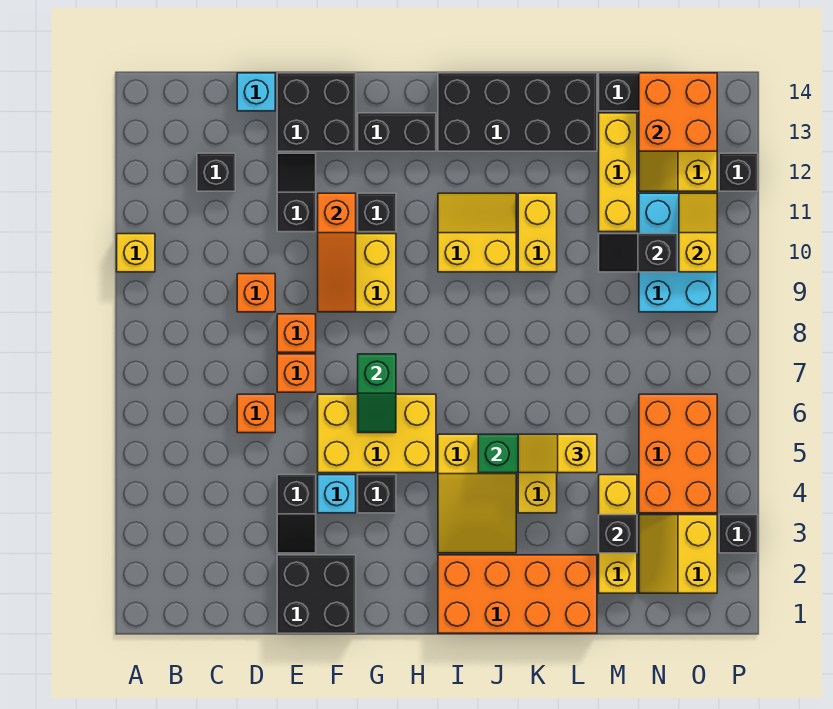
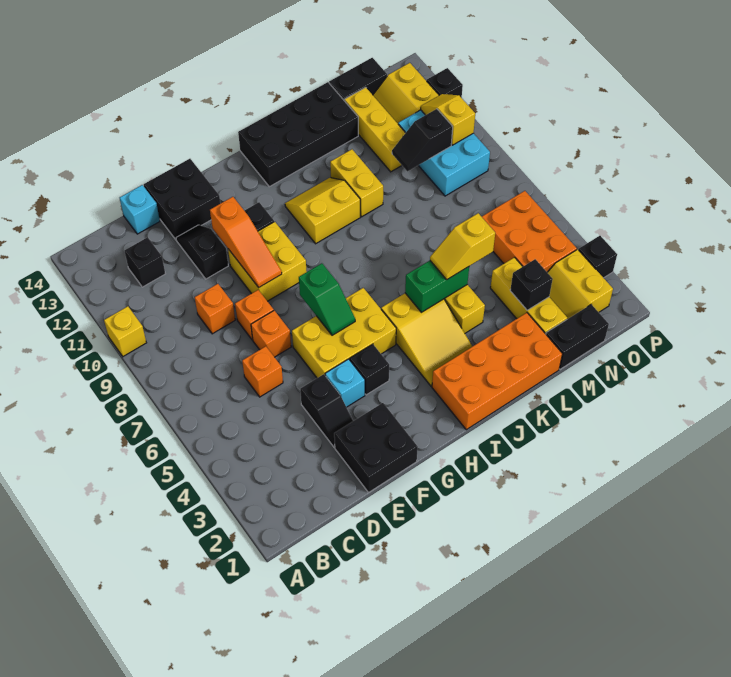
black brick G13:H13 level 1 -> black brick M1:N1 level 1
orange brick N13:O14 level 2 -> none

